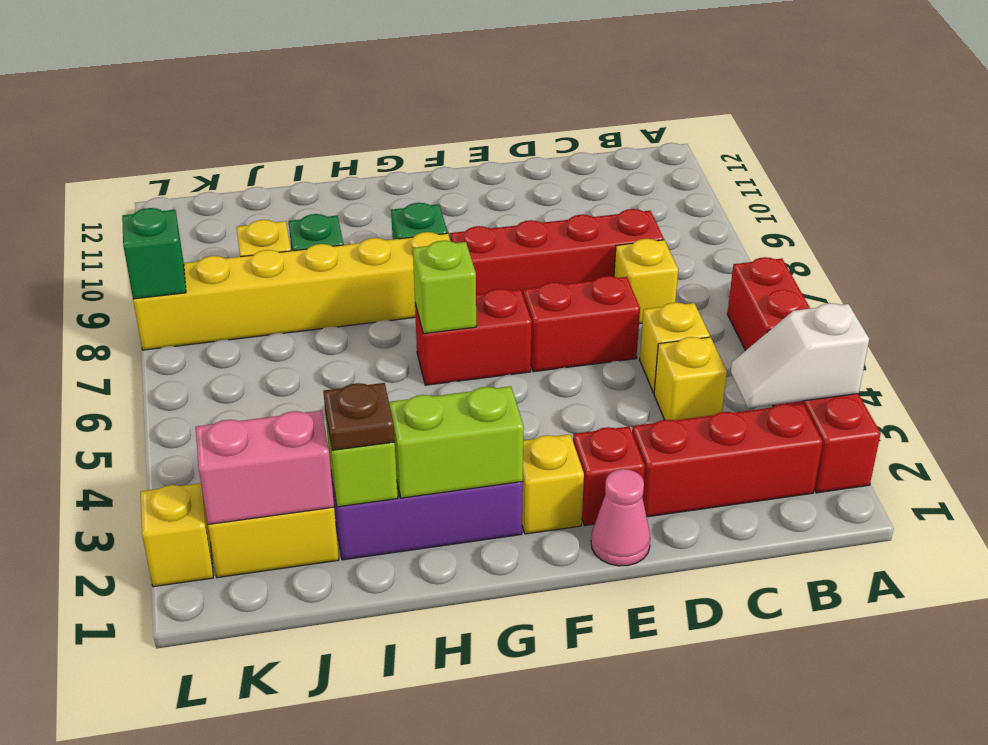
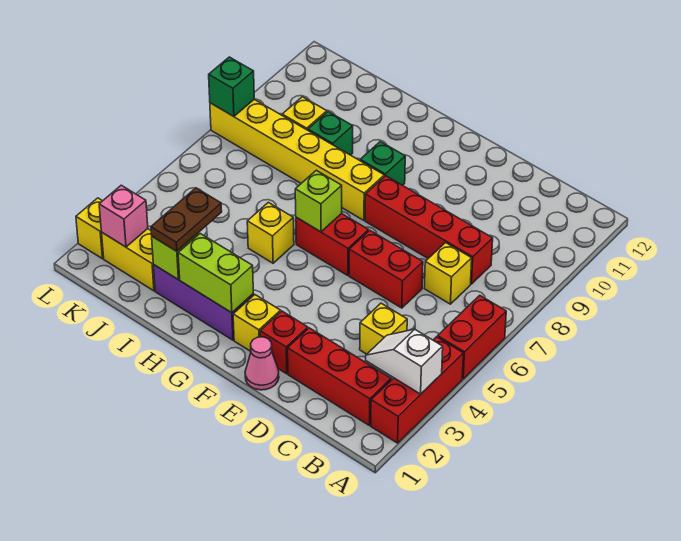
yellow brick C5 level 1 -> yellow brick H5 level 1
brown plate I2 level 3 -> brown plate I2:I3 level 3
pink brick J2:K2 level 2 -> pink brick K2 level 2

